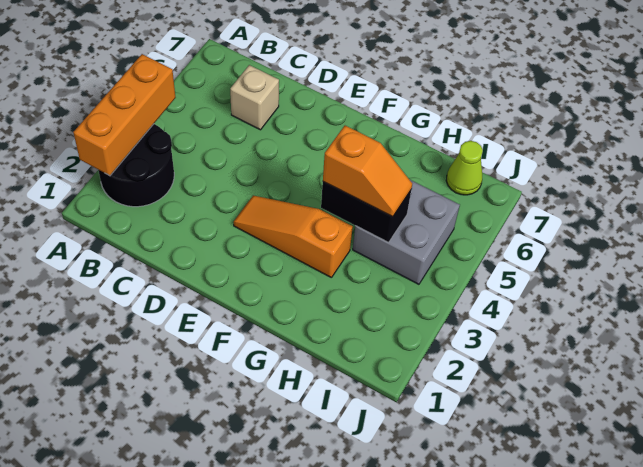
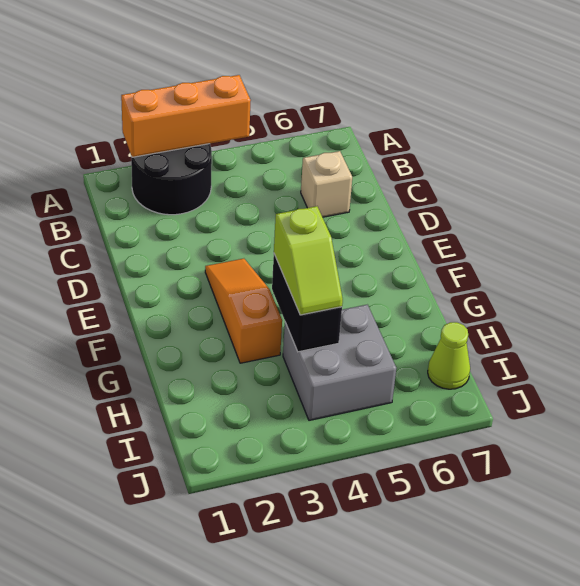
orange slope G4:H4 level 3 top G -> lime slope G4:H4 level 3 top G

